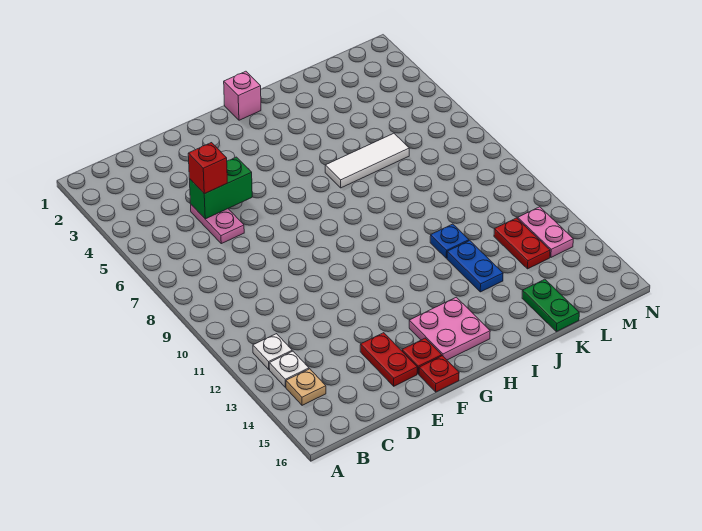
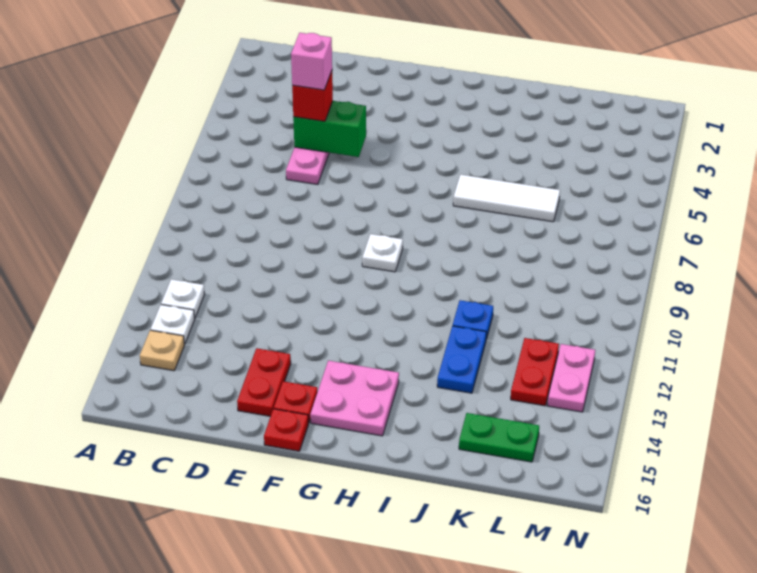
none -> white plate G9 level 1
pink brick H1 level 1 -> pink brick D5 level 4
green plate K15:K16 level 1 -> green plate K15:L15 level 1

